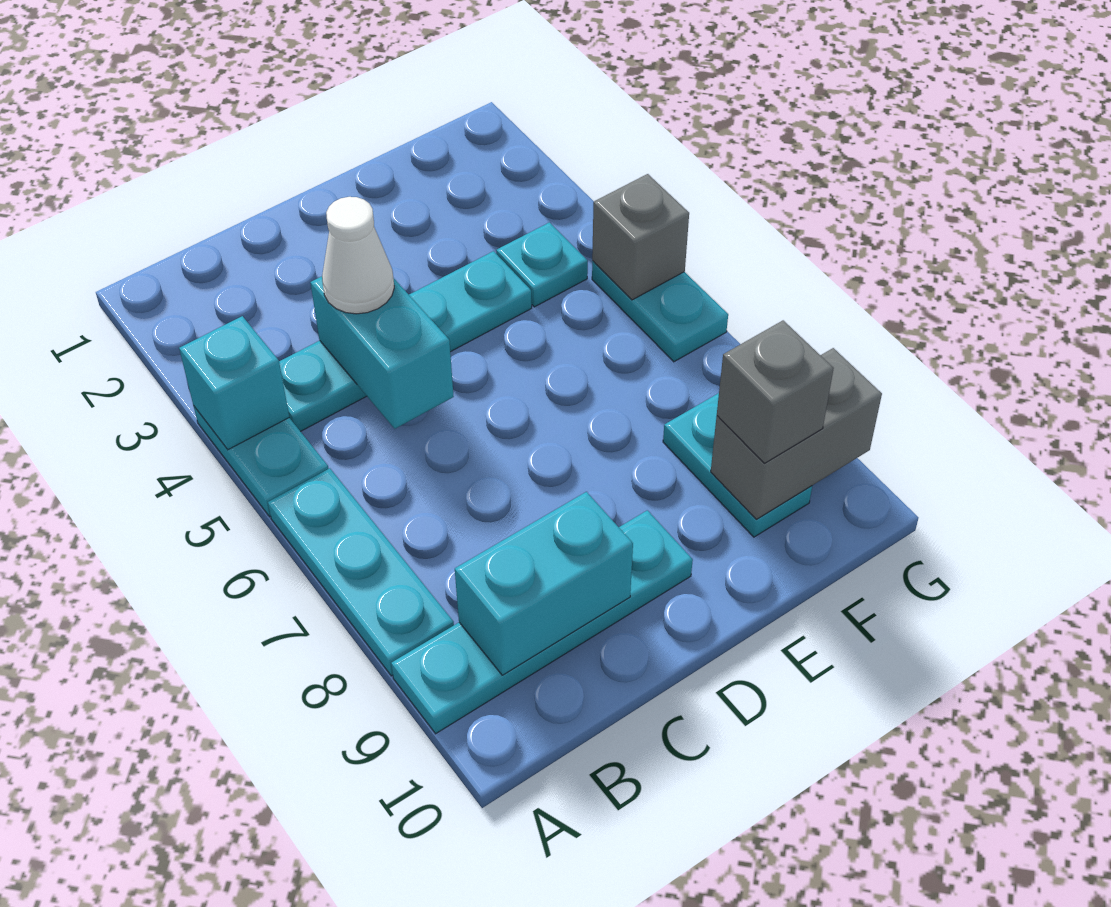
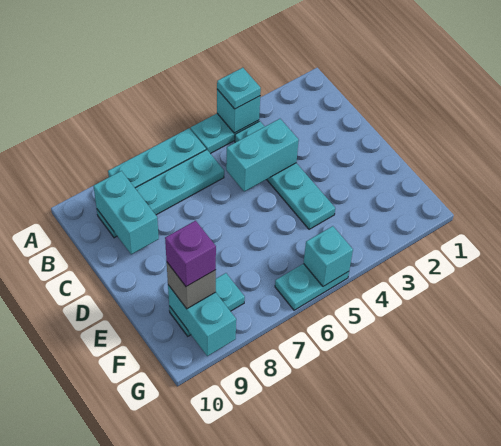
cyan plate A9:D9 level 1 -> cyan plate B6:B9 level 1
white cone C4 level 3 -> none
cyan plate F4 level 1 -> cyan plate A4 level 3
grey brick F9:G9 level 2 -> cyan brick F9:G9 level 2
none -> purple brick F9 level 4
grey brick G5 level 2 -> cyan brick G5 level 2

